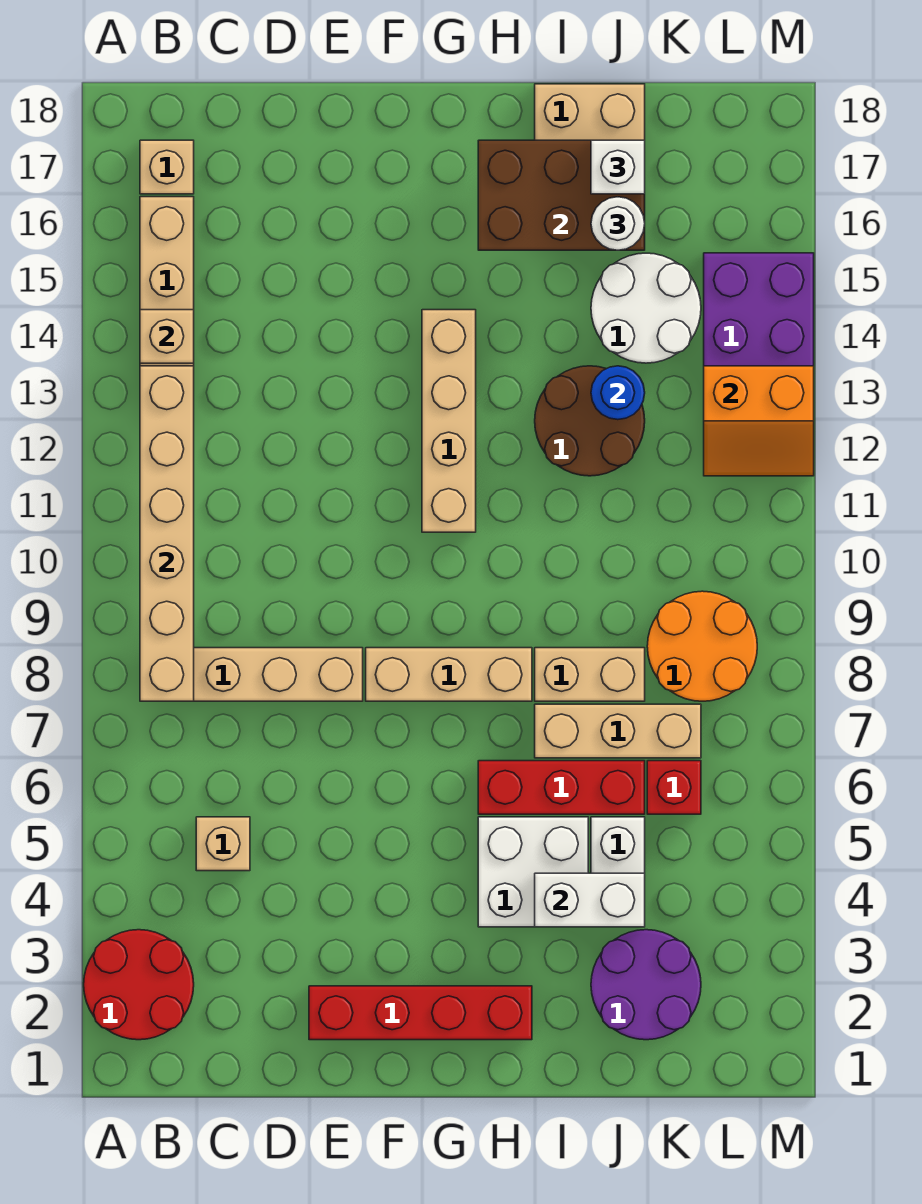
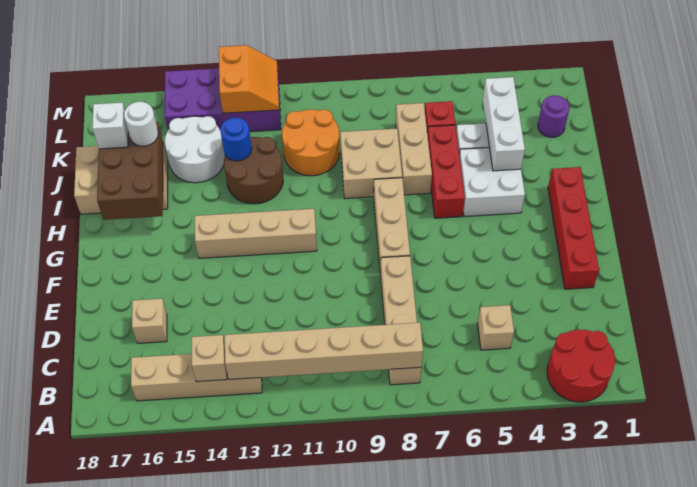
tan brick B17 level 1 -> tan brick D16 level 1
white brick I4:J4 level 2 -> white brick I4:K4 level 2
tan brick I8:J8 level 1 -> tan brick I8:J9 level 1
purple round brick J2:K3 level 1 -> purple round brick K2 level 1
orange round brick K8:L9 level 1 -> orange round brick J10:K11 level 1

